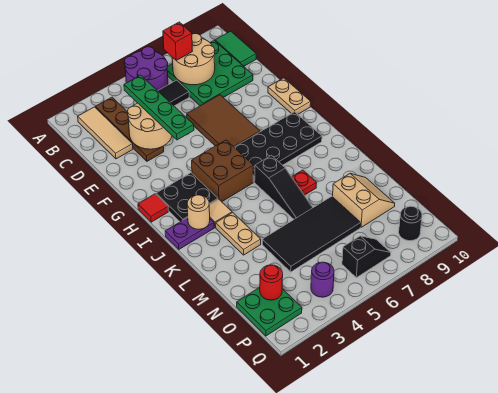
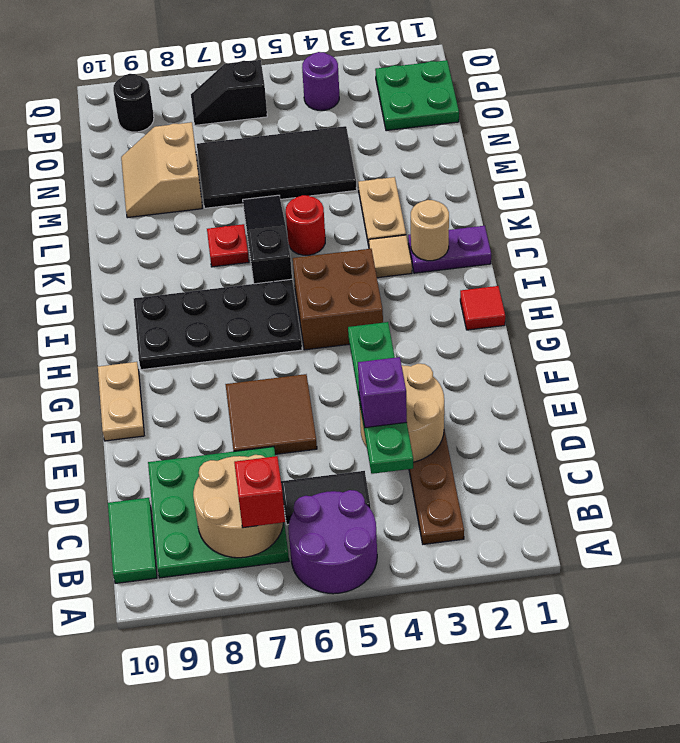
tan tile B2:D2 level 1 -> none
none -> purple brick D4 level 4
brown tile E6:G7 level 1 -> brown tile E6:F7 level 1
black plate H2:I3 level 1 -> none
red round brick O2 level 2 -> red round brick K5 level 1

